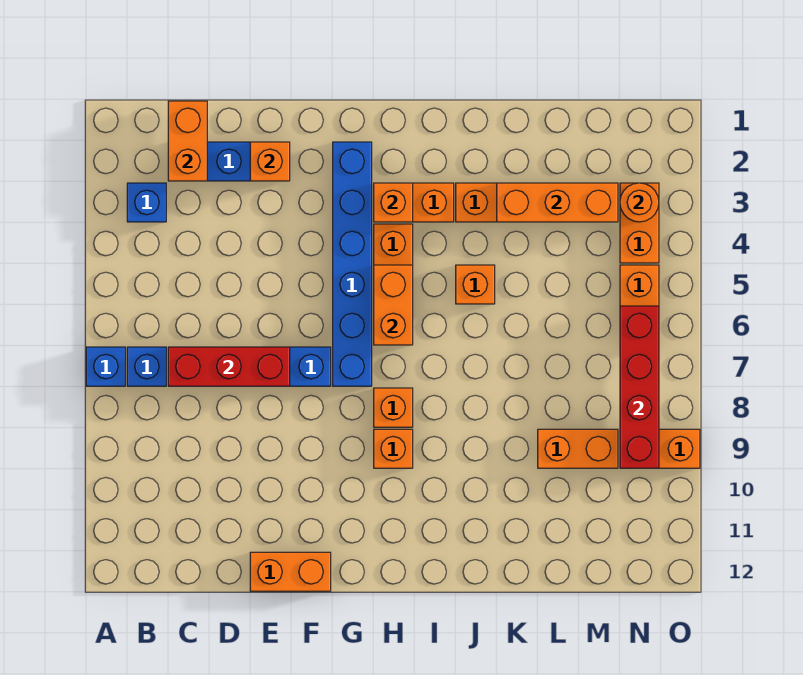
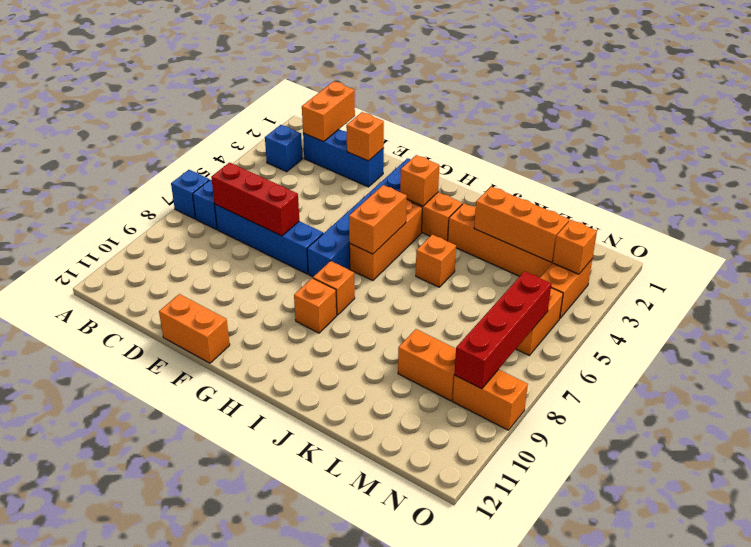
orange round brick N3 level 2 -> orange brick N3 level 2

